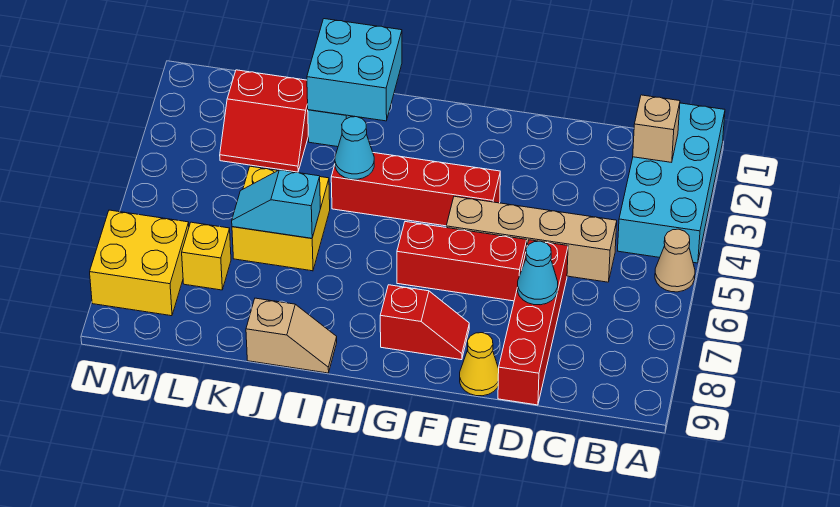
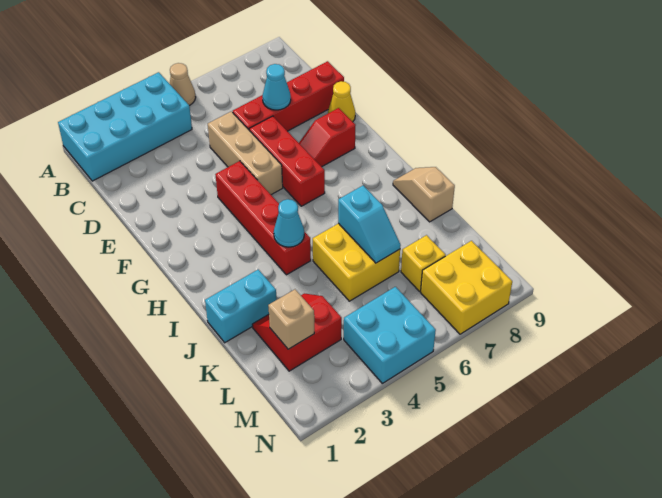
tan brick B2 level 2 -> tan brick L2 level 2
tan brick C5:F5 level 1 -> tan brick D5:F5 level 1
red slope F8:G8 level 1 top G -> red slope F7:F8 level 1 top 8
cyan brick I1:J2 level 2 -> cyan brick M4:N5 level 1
red slope K2:L3 level 1 top 2 -> red slope K2:L3 level 1 top L

